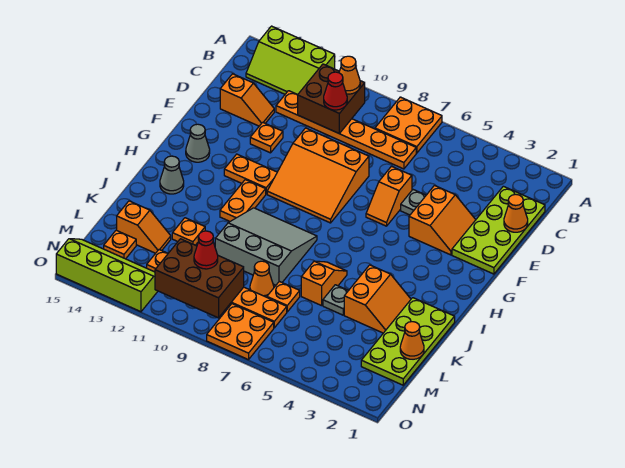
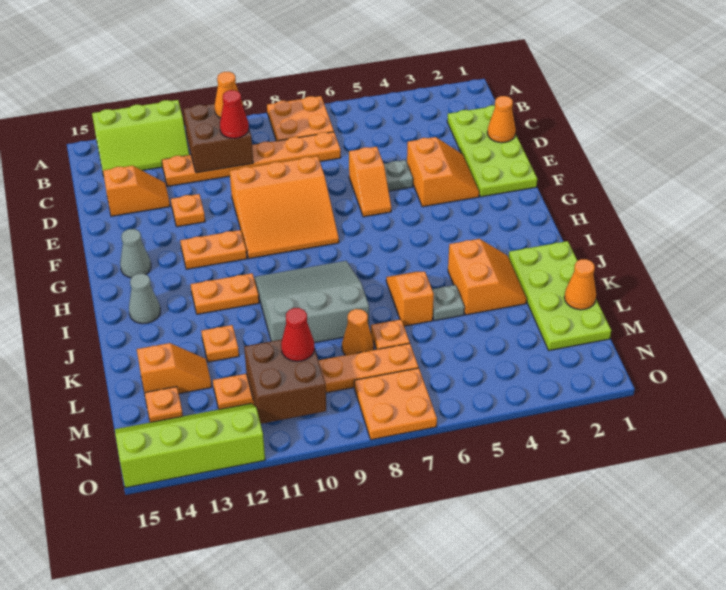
orange plate H11:I11 level 1 -> orange plate I11:I12 level 1
brown brick M9:N11 level 2 -> brown brick M10:N11 level 2

